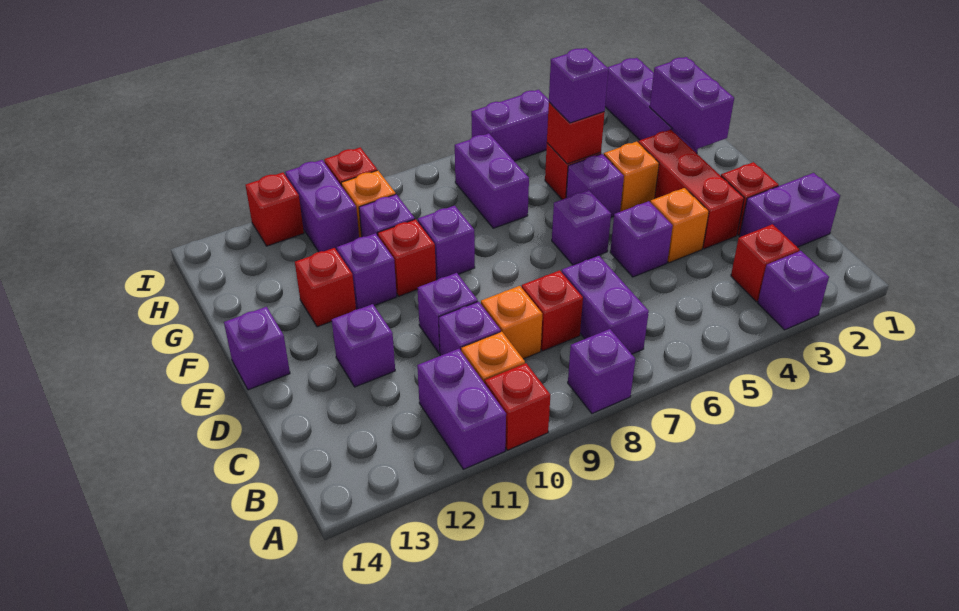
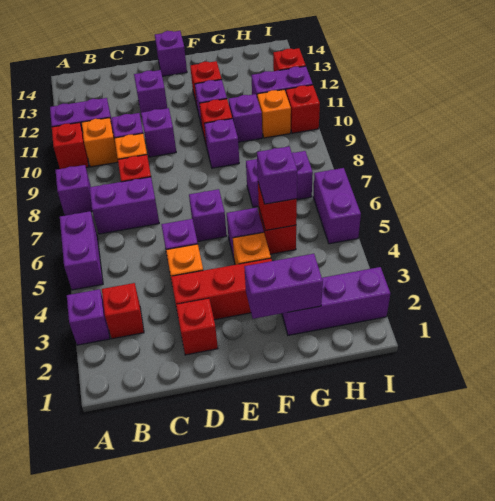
purple brick C1:C2 level 1 -> purple brick A5:A6 level 1

